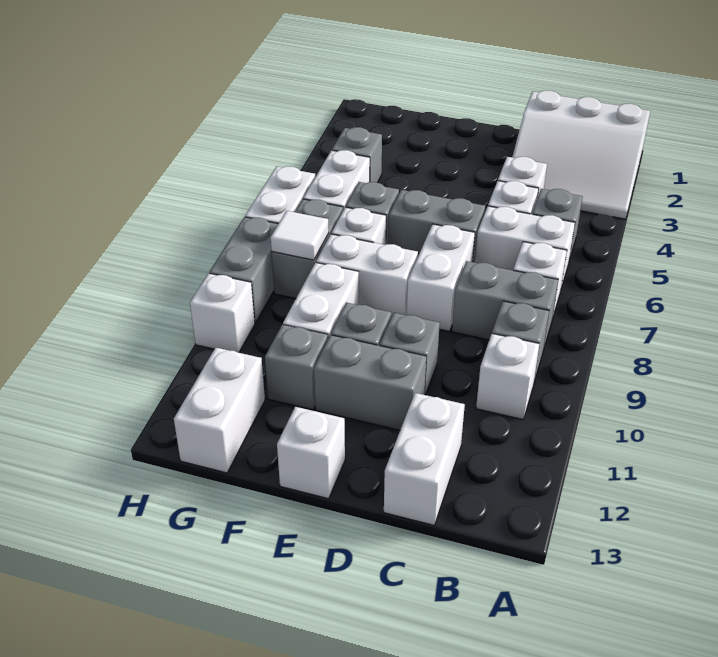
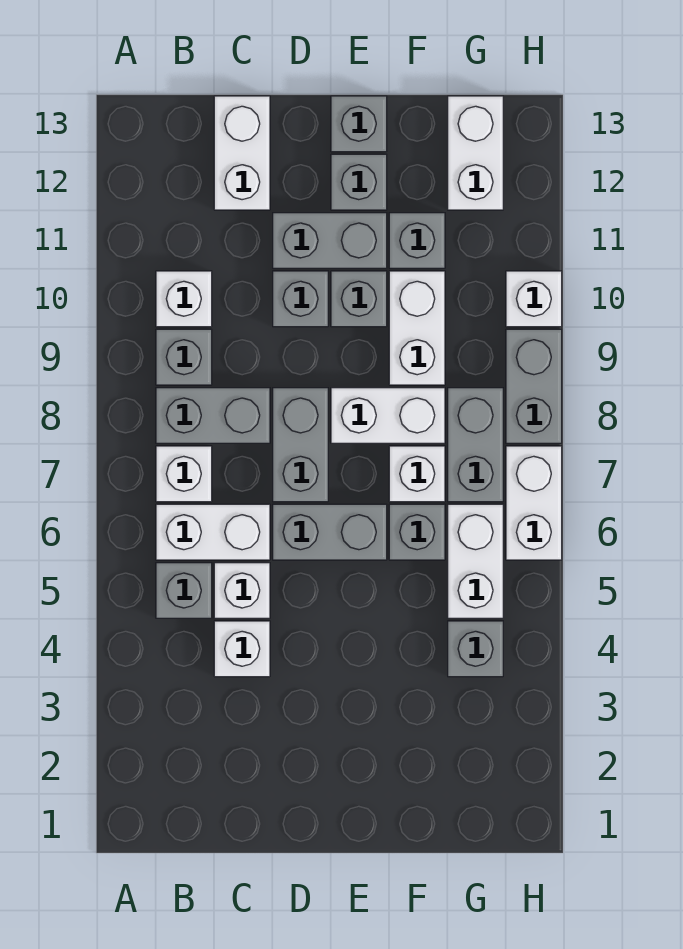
white slope A1:C3 level 1 top 1 -> none
white brick D7:D8 level 1 -> grey brick D7:D8 level 1
none -> grey brick E12 level 1
white brick E13 level 1 -> grey brick E13 level 1
white tile G8 level 2 -> none

